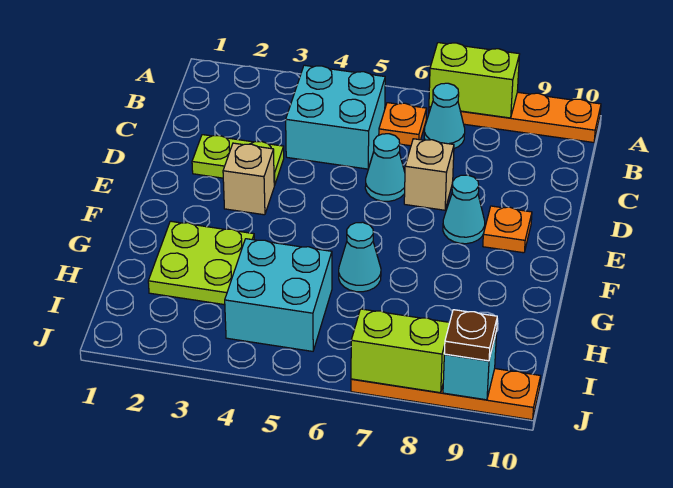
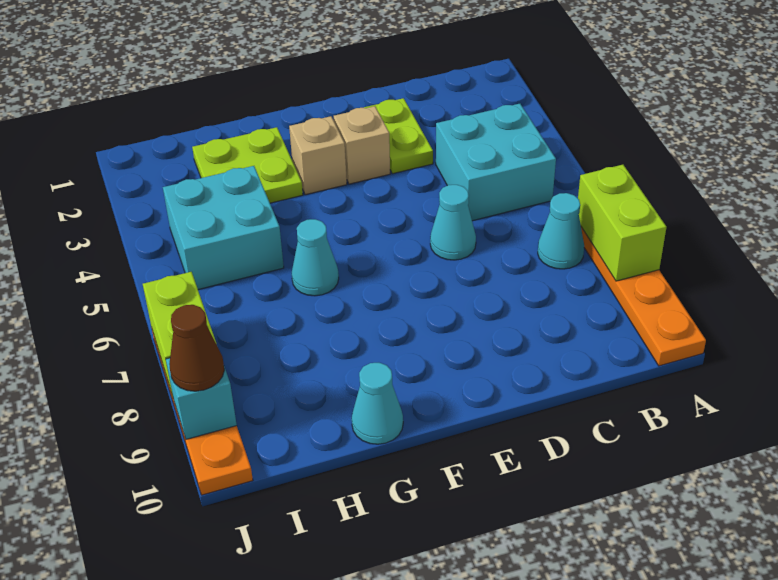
orange plate B6 level 1 -> none
tan brick D7 level 1 -> tan brick F3 level 1
cyan cone E8 level 1 -> cyan cone G10 level 1
orange plate E9 level 1 -> none
brown plate J9 level 3 -> brown cone J9 level 3

